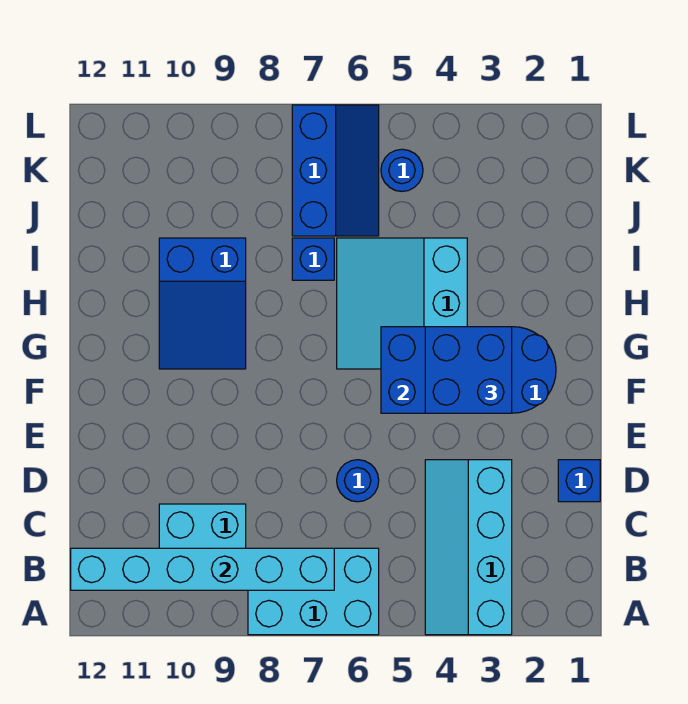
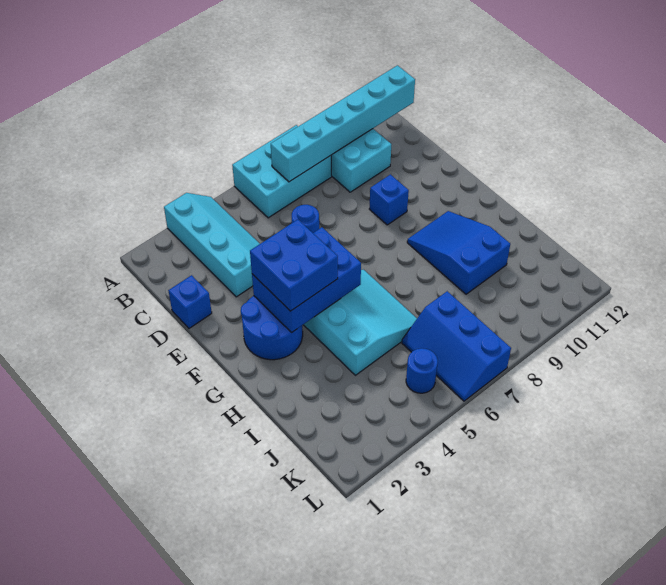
blue brick I7 level 1 -> blue brick E9 level 1

